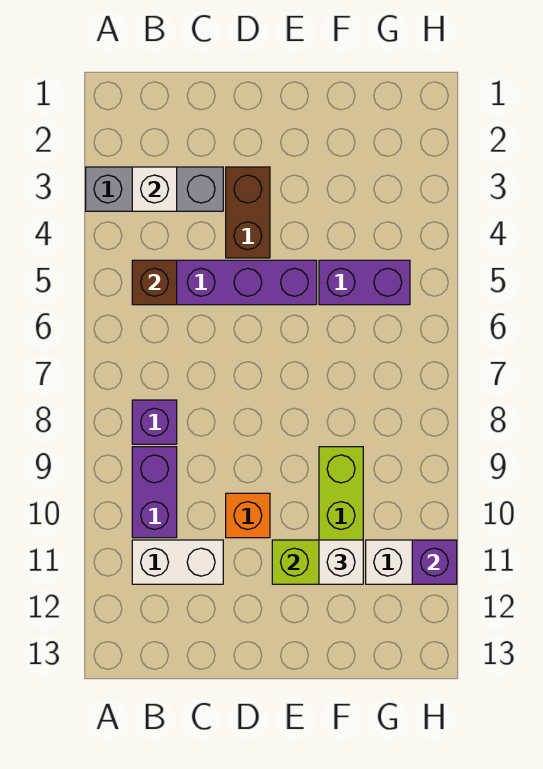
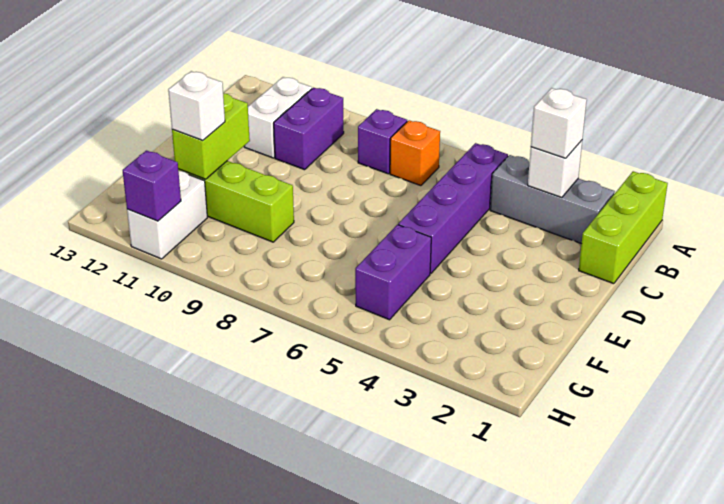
none -> lime brick A1:C1 level 1
grey brick A3:C3 level 1 -> grey brick B2:B4 level 1
none -> white brick B3 level 3
brown brick B5 level 2 -> none
purple brick B9:B10 level 1 -> purple brick B10:C10 level 1
brown brick D3:D4 level 1 -> none
orange brick D10 level 1 -> orange brick B7 level 1

